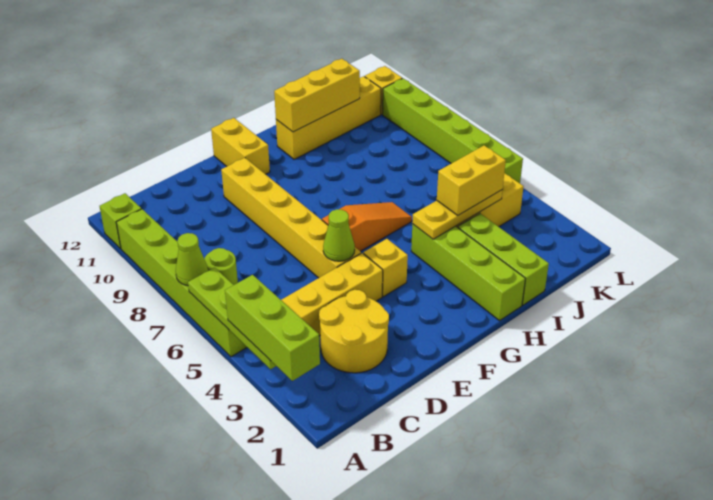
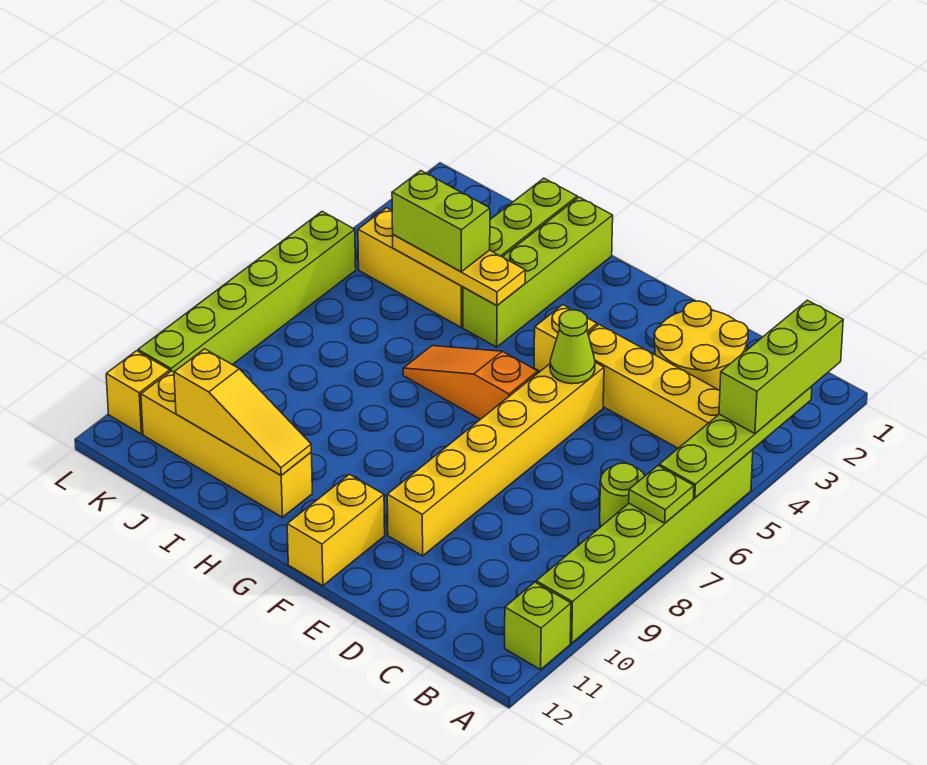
lime cone A7 level 2 -> lime plate A7 level 2
yellow brick H11:J11 level 2 -> yellow slope H11:J11 level 2 top J
yellow brick I4:J4 level 3 -> lime brick I4:J4 level 3

